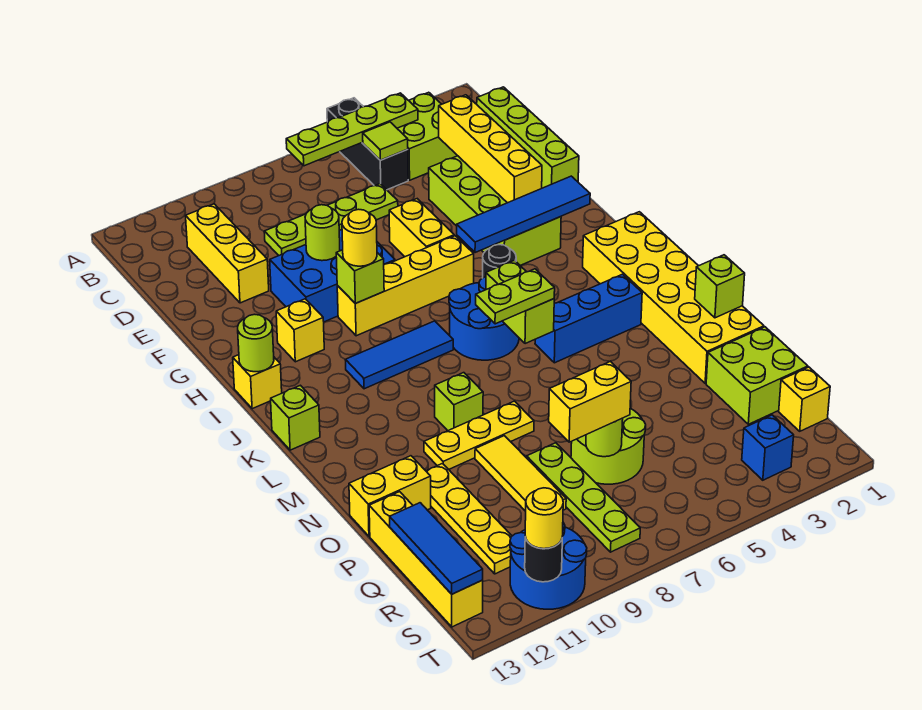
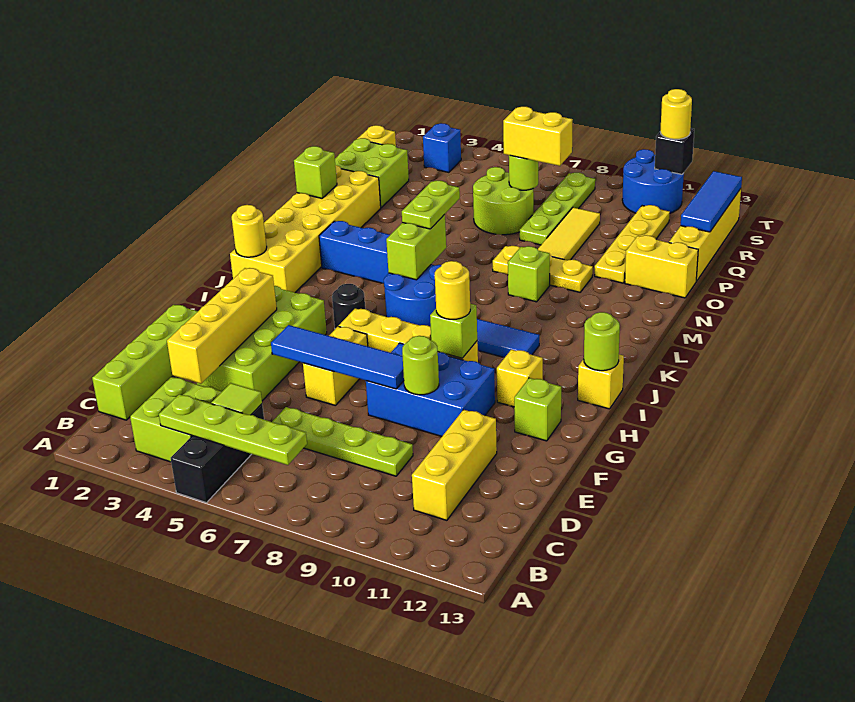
blue tile H2:H5 level 2 -> blue tile F5:F8 level 2
none -> yellow round brick J1 level 2
lime brick K13 level 1 -> lime brick G12 level 1
lime plate L6:L7 level 3 -> lime plate L6:M6 level 3
black round brick T11 level 2 -> black brick T11 level 2

